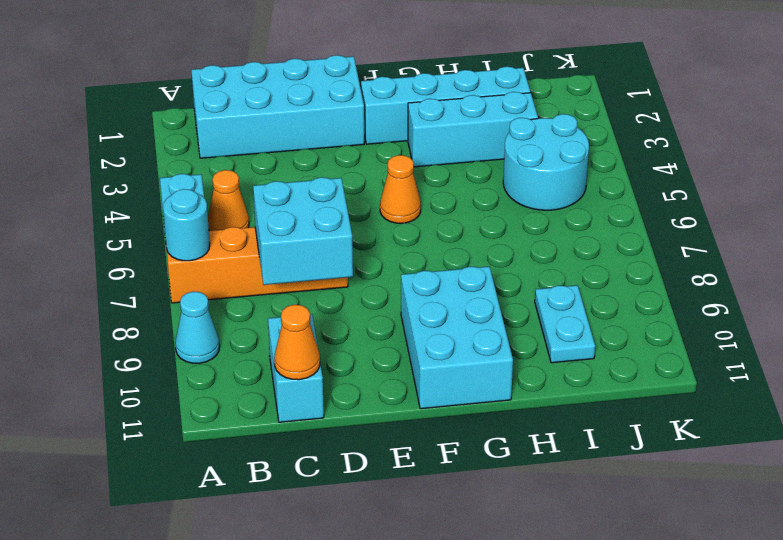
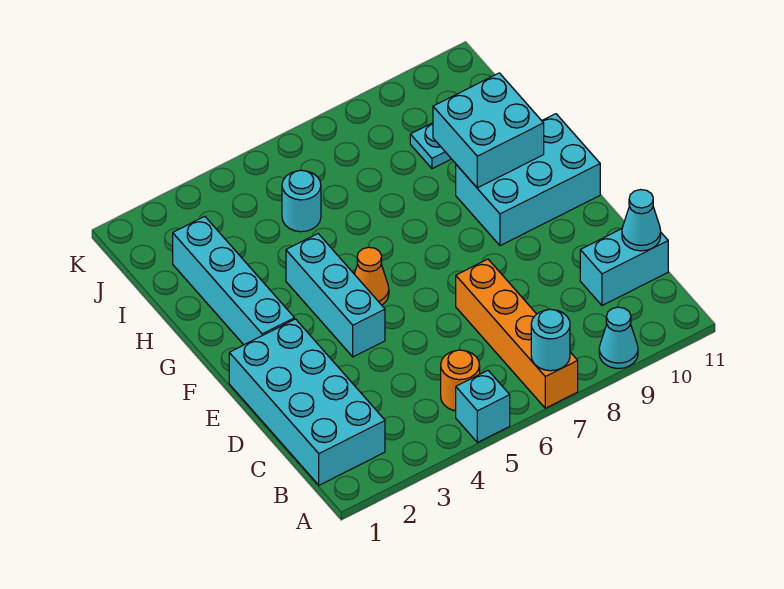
orange cone B5 level 1 -> orange round brick B5 level 1
cyan brick C7:D8 level 2 -> cyan brick G9:H10 level 2
orange cone C11 level 2 -> cyan cone C11 level 2
cyan brick G3:I3 level 1 -> cyan brick E4:G4 level 1
cyan round brick I4:J5 level 1 -> cyan round brick I5 level 1

